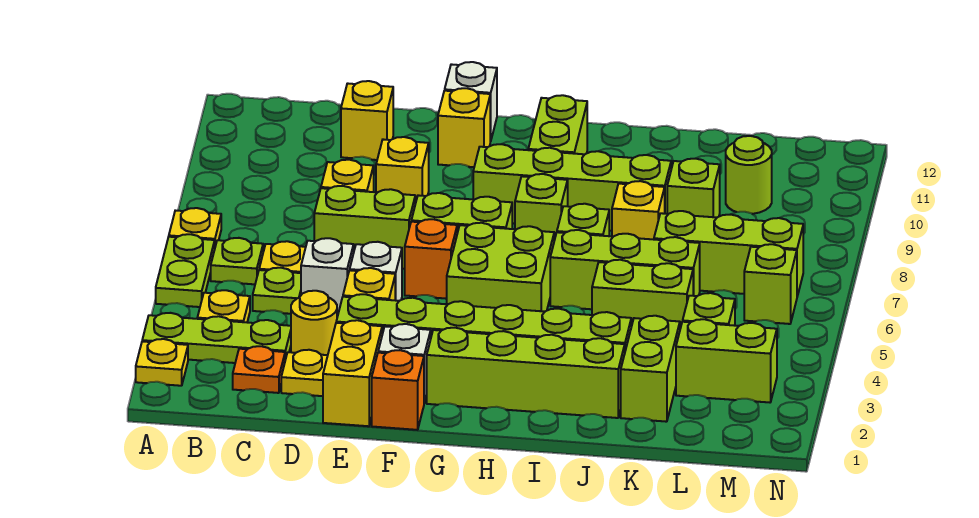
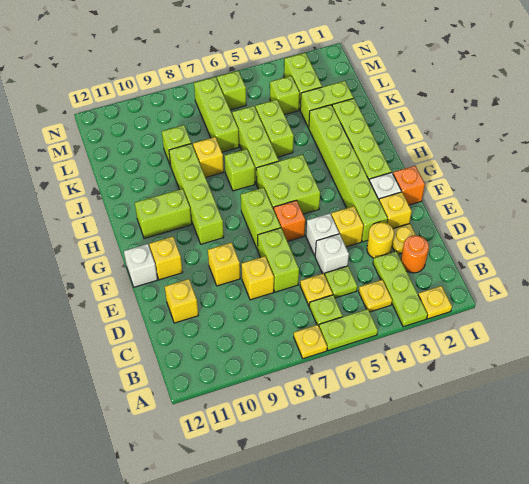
orange plate C2 level 1 -> orange round brick C2 level 1
yellow brick E1:E2 level 1 -> yellow brick E2 level 1
lime brick H8 level 1 -> none
lime round brick L10 level 1 -> none

